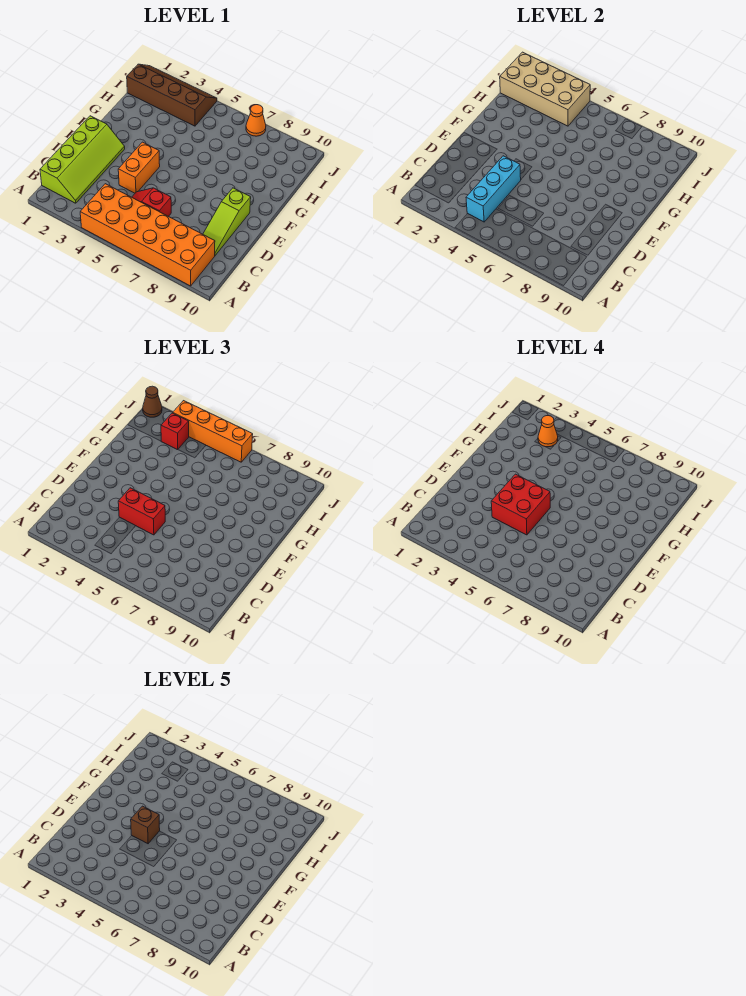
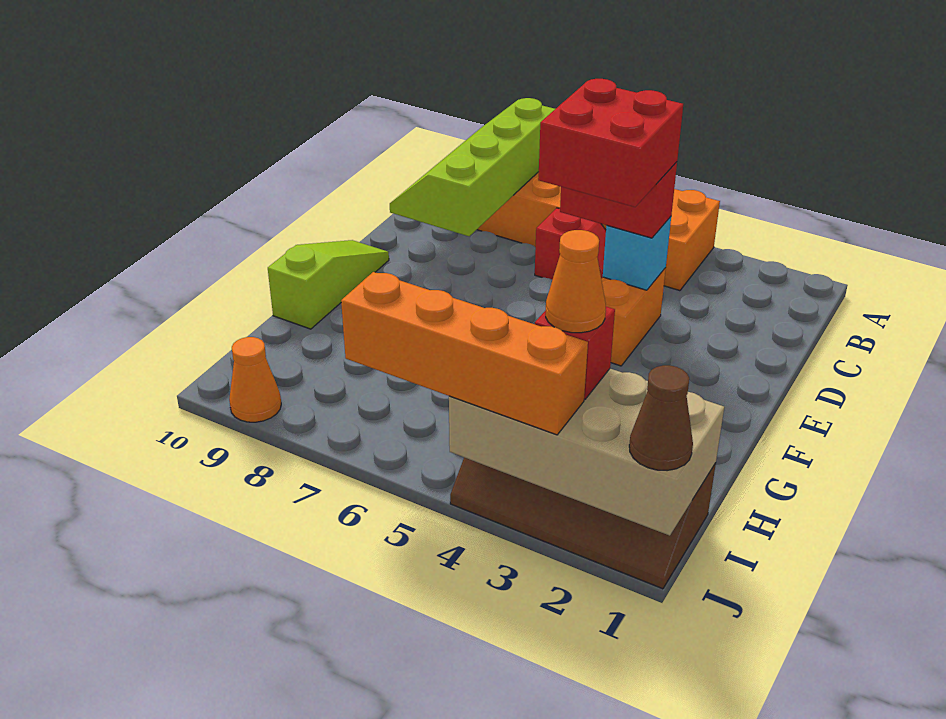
lime slope B1:E2 level 1 top 1 -> lime slope A8:D9 level 2 top 8
cyan brick B4:D4 level 2 -> cyan brick D4 level 2
lime slope C9:E9 level 1 top E -> lime slope E10:G10 level 1 top G
brown brick E4 level 5 -> none
orange cone J7 level 1 -> orange cone J9 level 1

